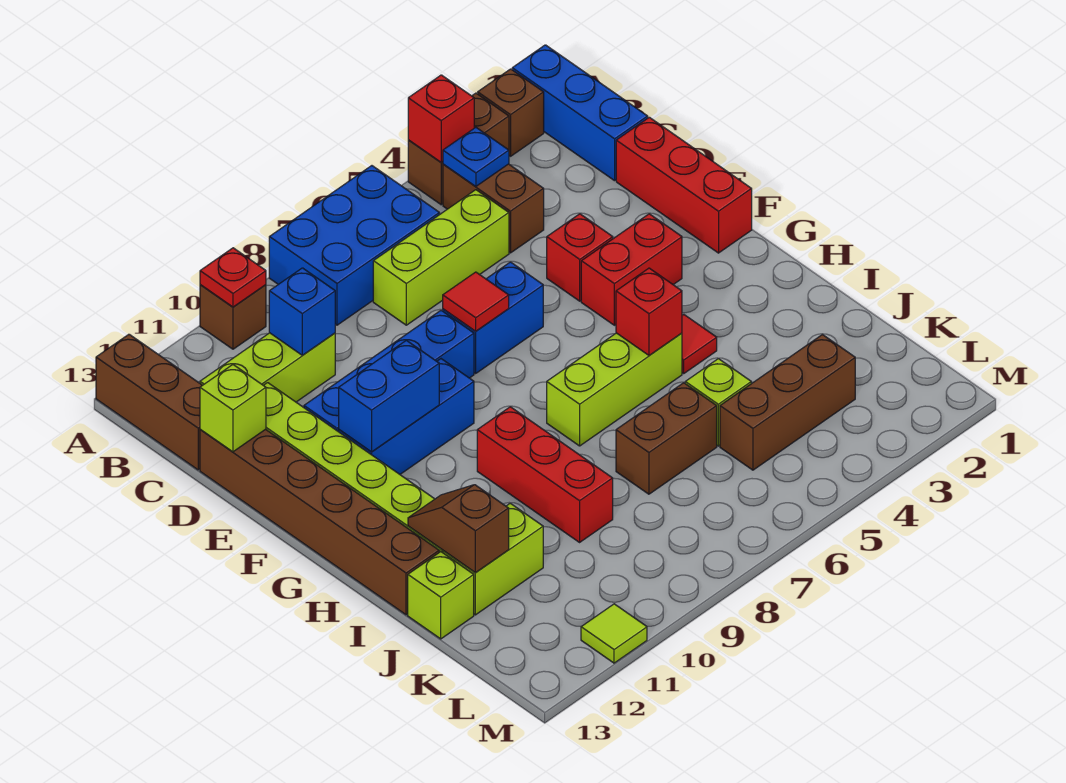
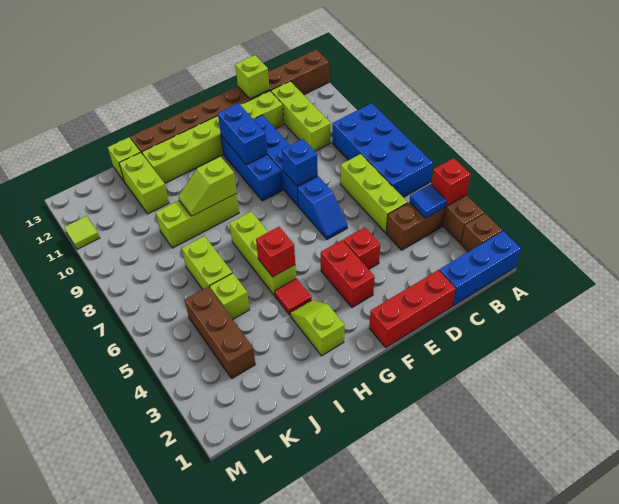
blue brick A6:B8 level 1 -> blue brick A6:B9 level 1
brown brick A10 level 1 -> none
red plate A10 level 2 -> none
blue plate B4 level 2 -> blue tile B4 level 2
blue brick C10 level 2 -> blue brick E8 level 2
blue brick E6:E7 level 1 -> blue slope E6:E7 level 1 top 7
red tile E7 level 2 -> none
none -> lime slope H2:H3 level 1 top 2
red brick H9:J9 level 1 -> lime brick H9:J9 level 1
none -> lime slope H9:I9 level 2 top H
brown slope I12:J12 level 2 top J -> none
brown brick J6:J7 level 1 -> lime brick J6:J7 level 1

